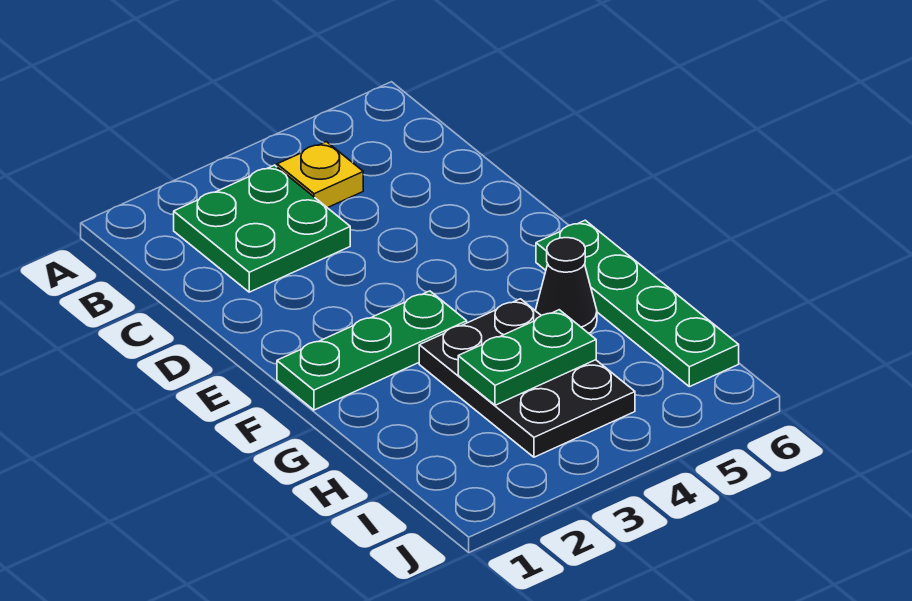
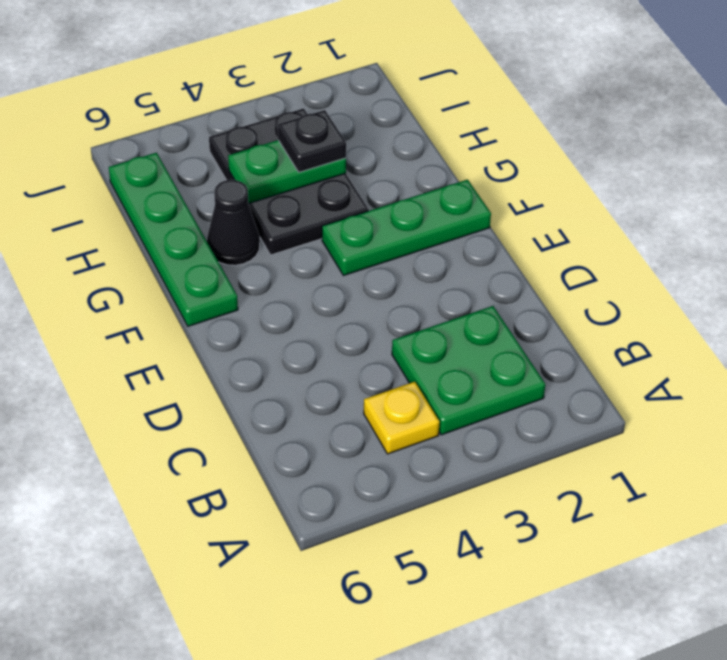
none -> black plate H3 level 3

